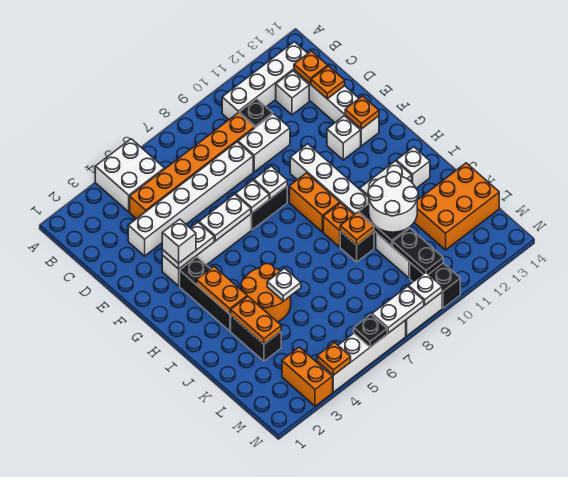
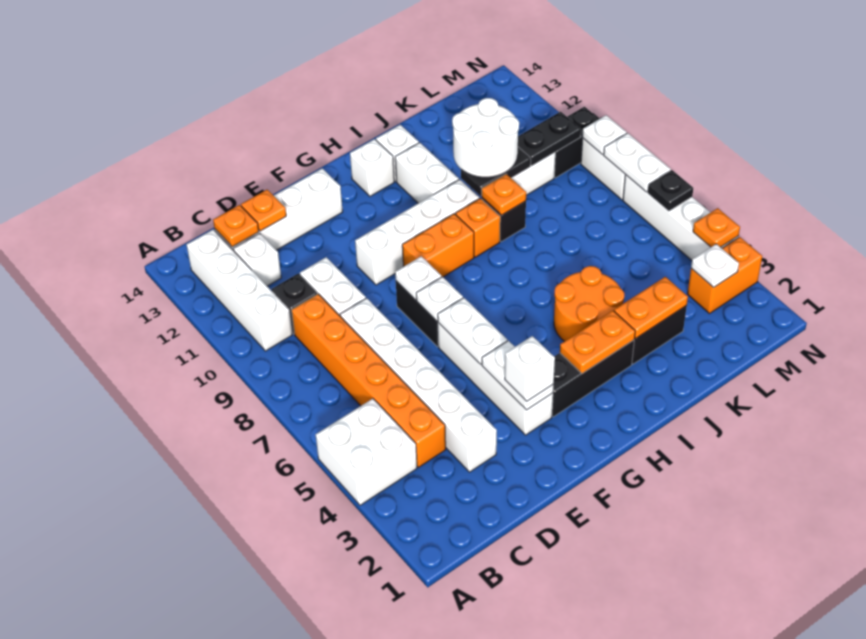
white brick F12 level 1 -> white brick H13 level 1
orange plate F13 level 2 -> none
white plate J5 level 2 -> white plate M3 level 2
orange brick K12:L14 level 1 -> none

